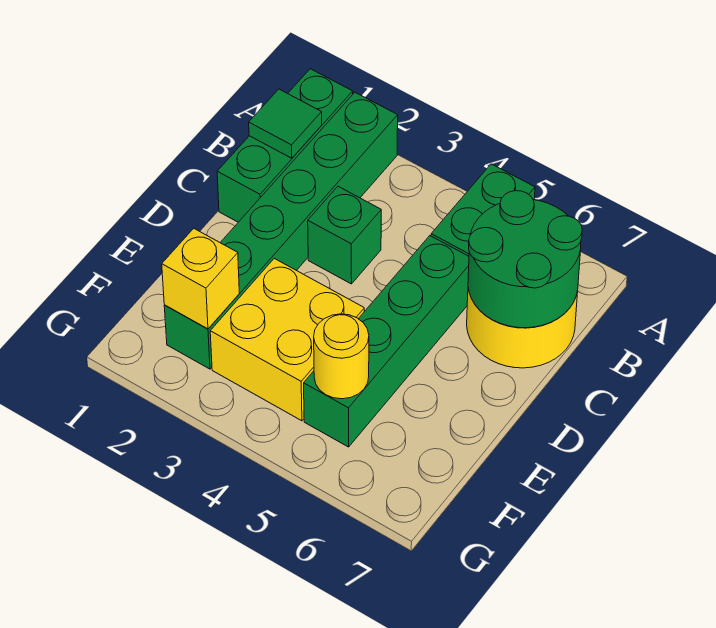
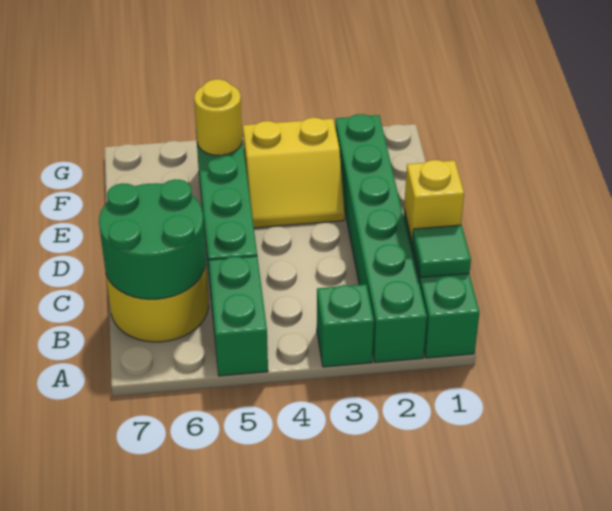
green brick C3 level 1 -> green brick A3 level 1
yellow brick E3:F4 level 1 -> yellow slope E3:F4 level 1 top F
yellow brick F2 level 2 -> yellow brick C1 level 2

